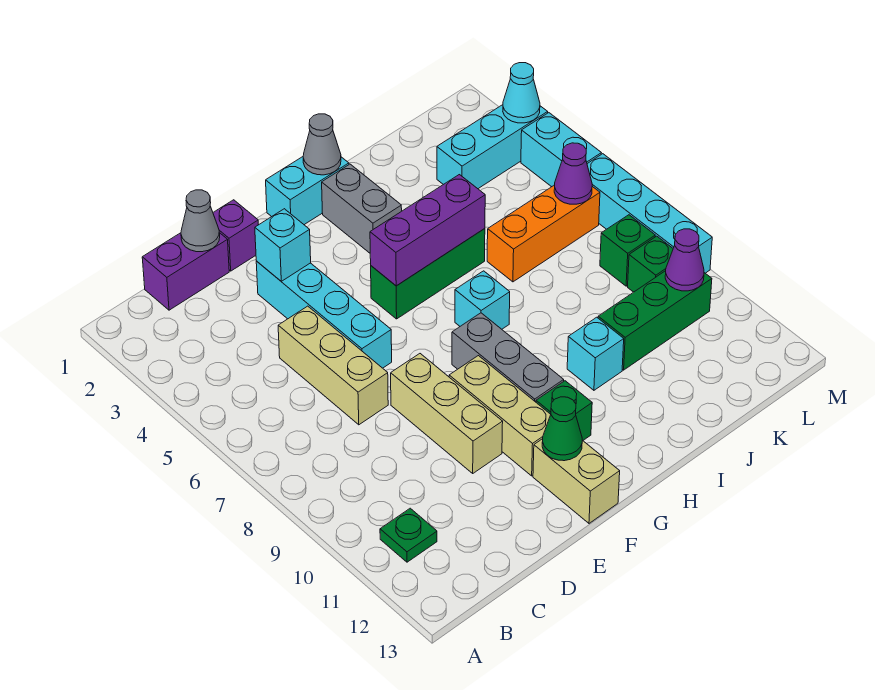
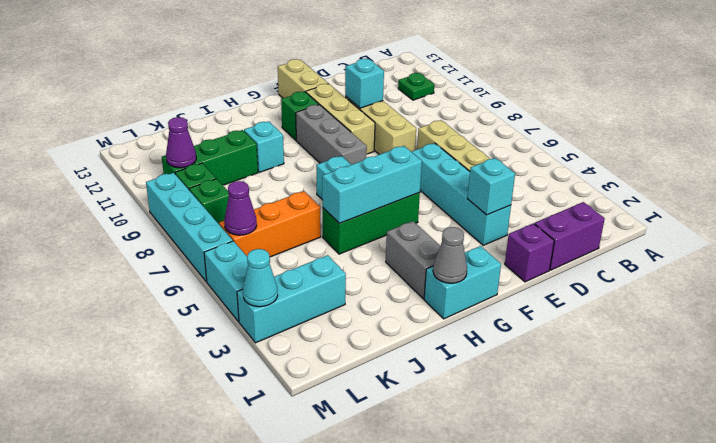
grey cone D1 level 2 -> none
none -> cyan brick E10 level 2
green cone F12 level 2 -> none
purple brick G5:I5 level 2 -> cyan brick G5:I5 level 2

